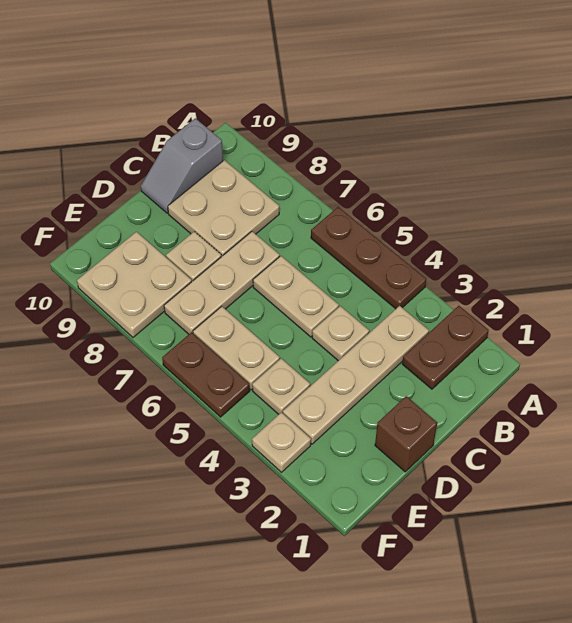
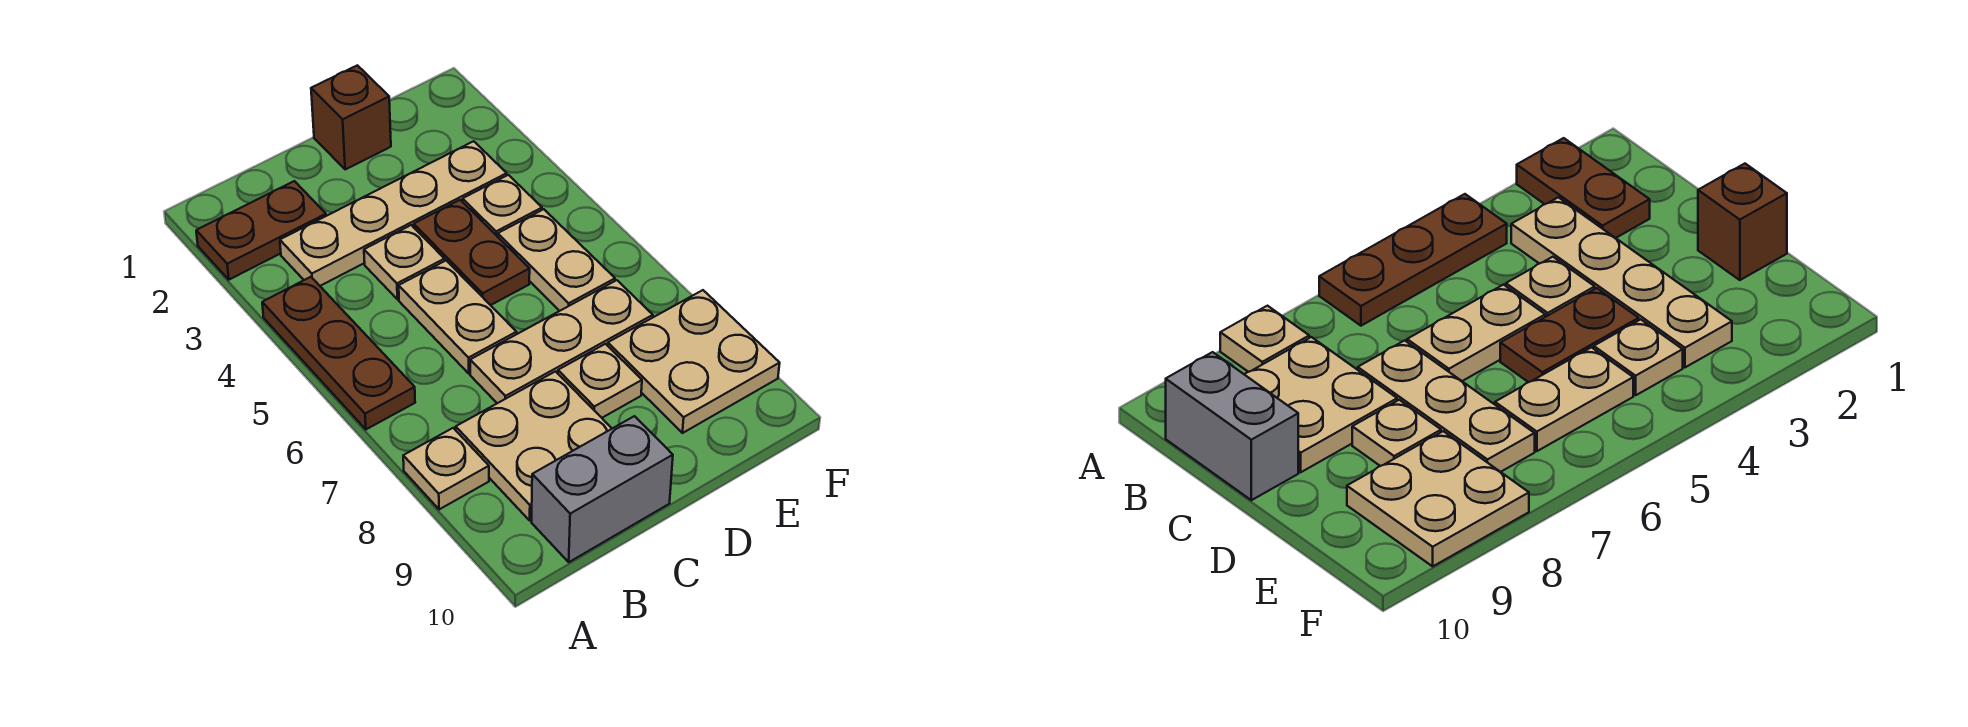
grey slope B10:C10 level 1 top B -> grey brick B10:C10 level 1
tan plate F3 level 1 -> tan plate A8 level 1
brown plate F5:F6 level 1 -> brown plate D4:D5 level 1

